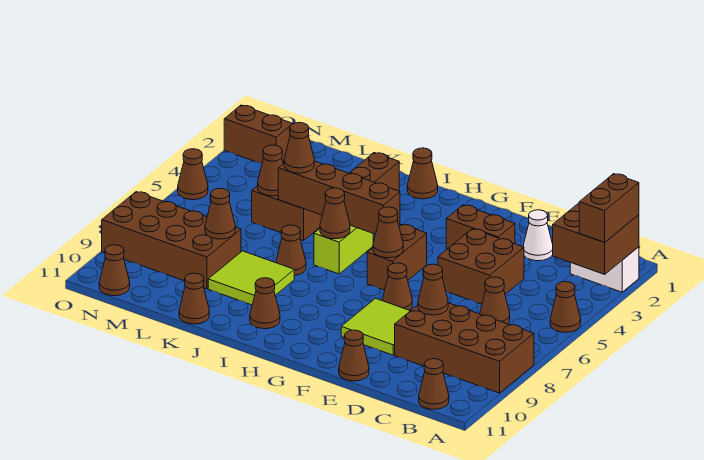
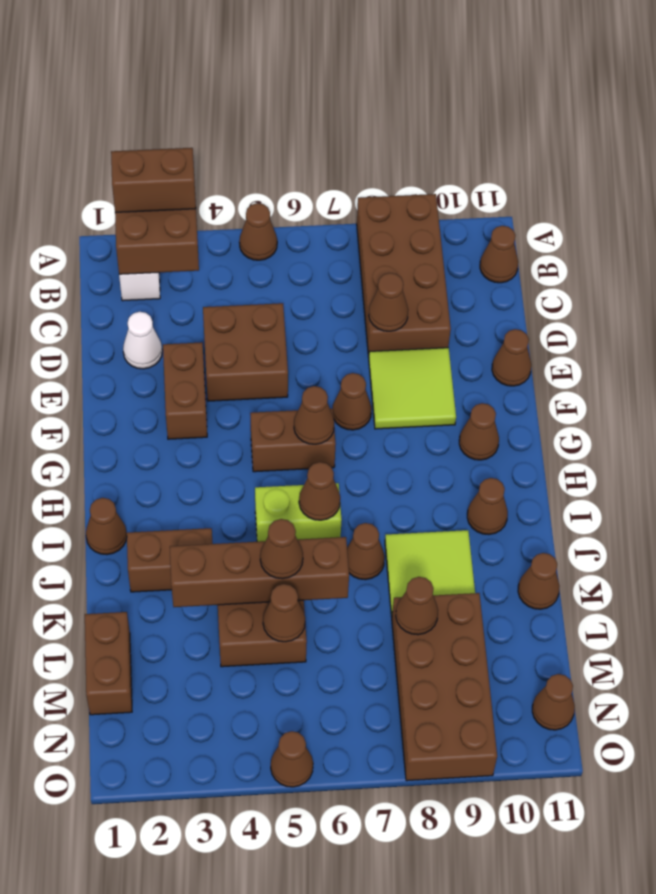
brown cone C6 level 1 -> brown cone G10 level 1
brown brick H5:K5 level 2 -> brown brick K3:K6 level 2
brown brick N2:O2 level 1 -> brown brick L1:M1 level 1

